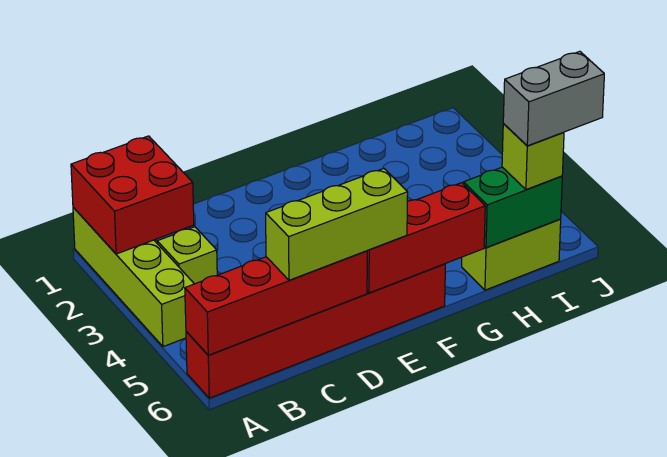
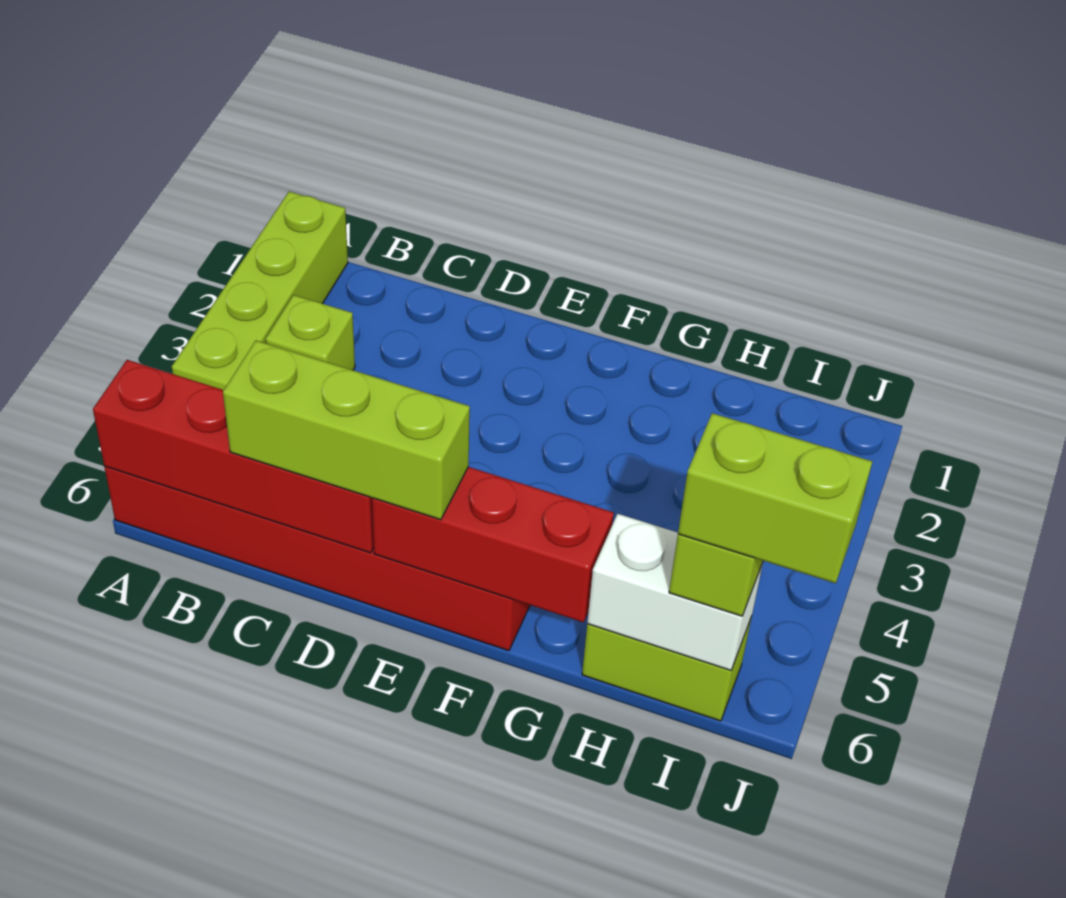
red brick A1:B2 level 2 -> none
green brick H6:I6 level 2 -> white brick H6:I6 level 2
grey brick I6:J6 level 4 -> lime brick I6:J6 level 4

